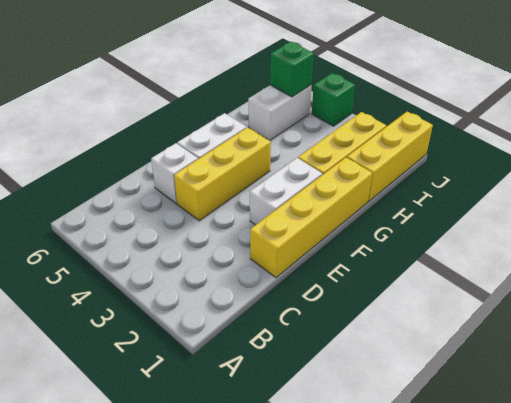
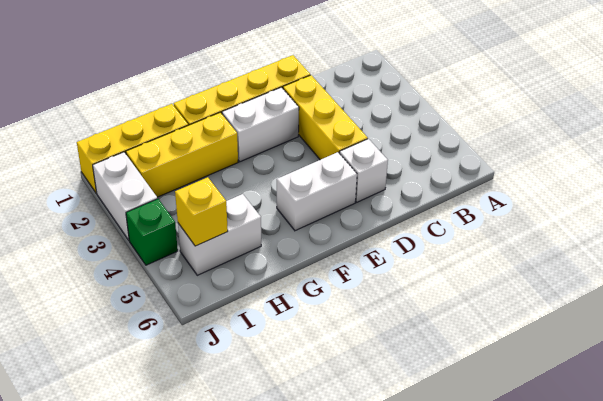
yellow brick D4:F4 level 1 -> yellow brick D2:D4 level 1
green brick I5 level 2 -> yellow brick I5 level 2
none -> white brick J2:J3 level 1

